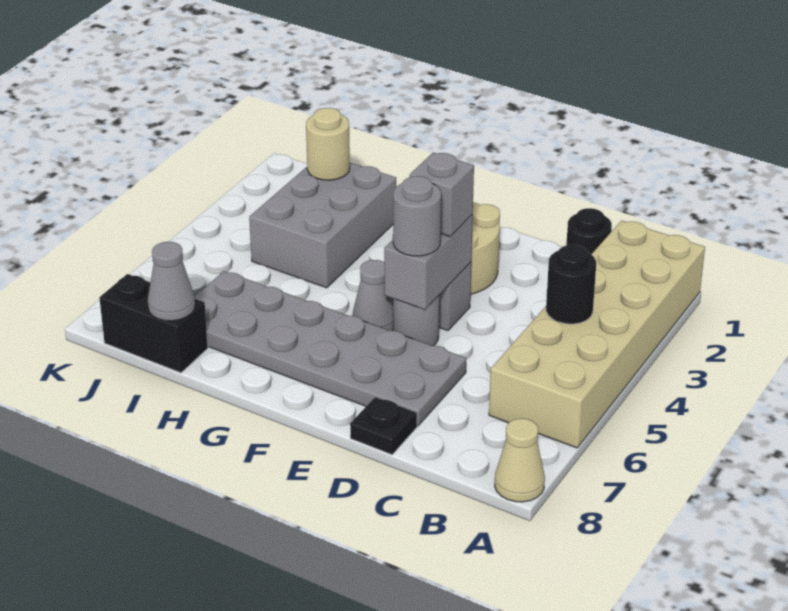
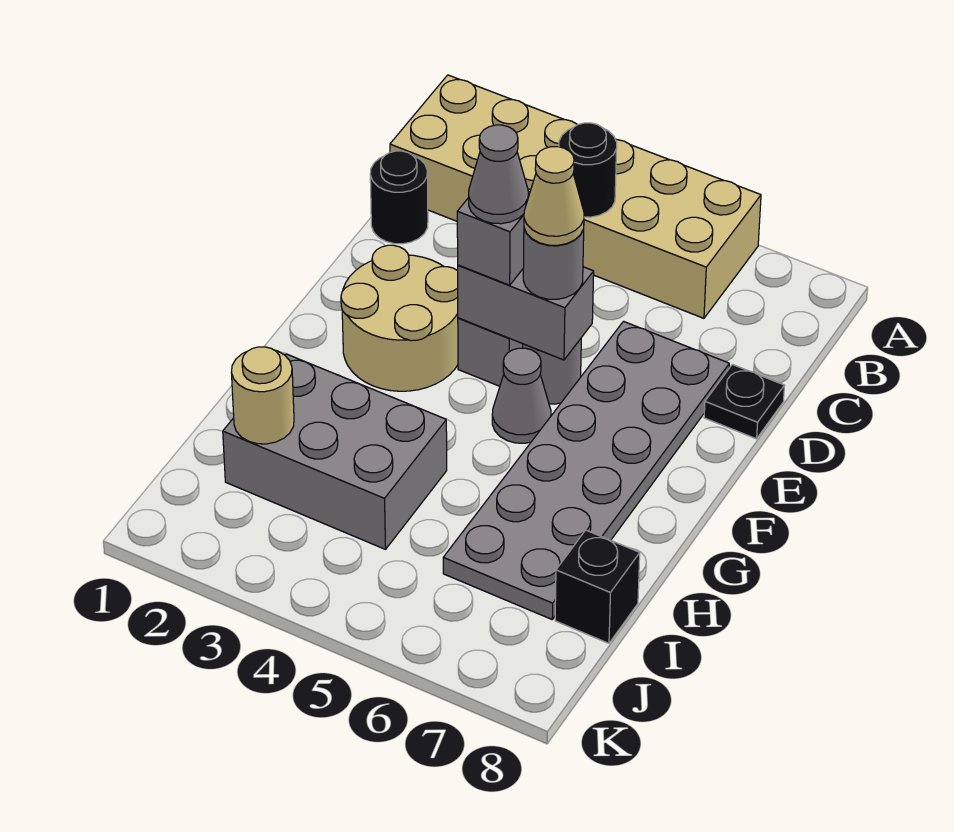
tan cone A8 level 1 -> tan cone E5 level 4
black brick I8:J8 level 1 -> black brick I8 level 1
grey cone I8 level 2 -> grey cone E4 level 4

